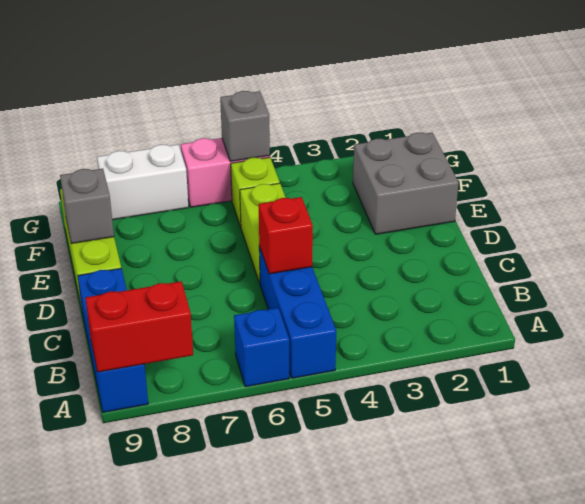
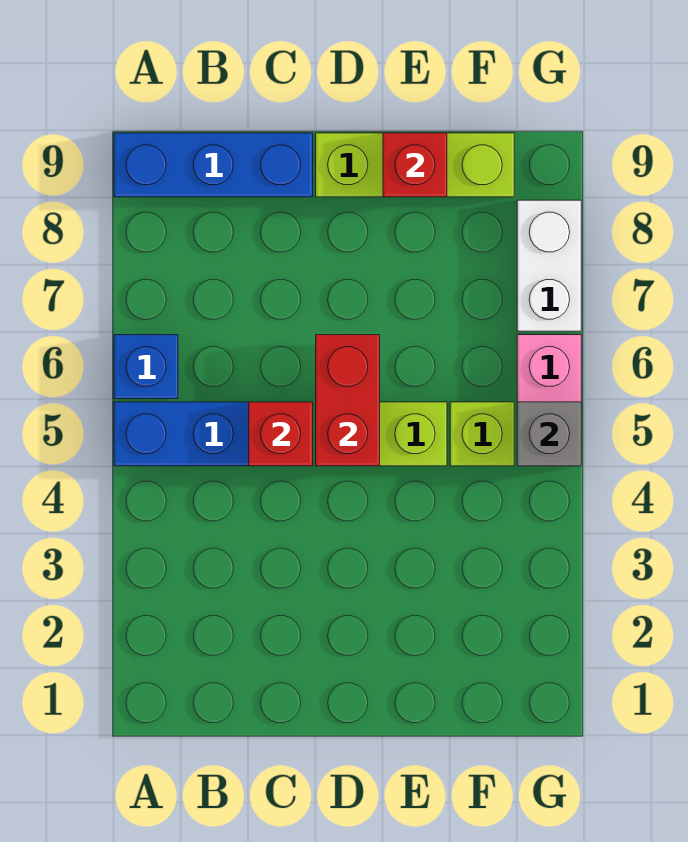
red brick A8:A9 level 2 -> red brick D5:D6 level 2
grey brick E1:F2 level 1 -> none
grey brick E9 level 2 -> red brick E9 level 2

